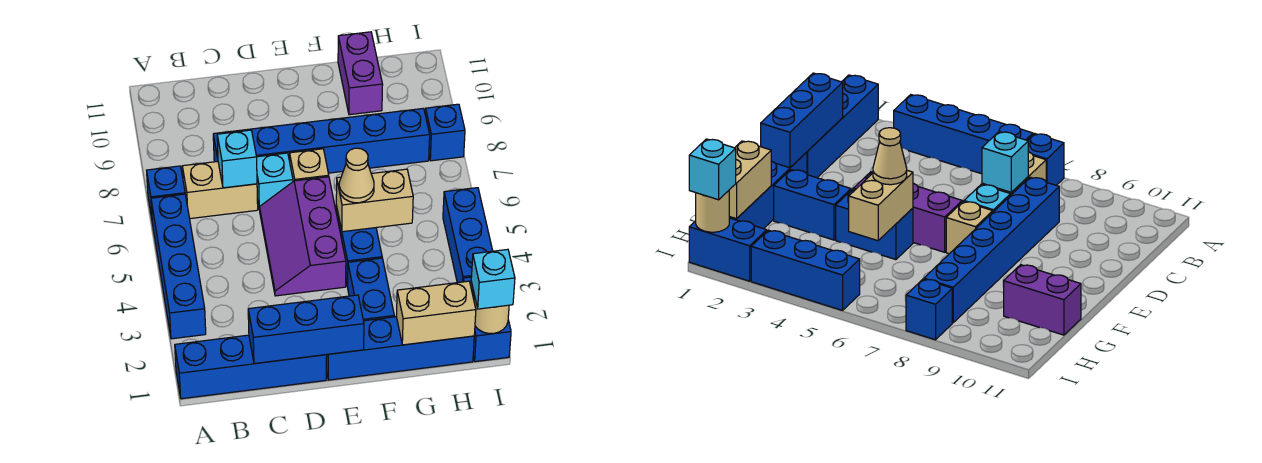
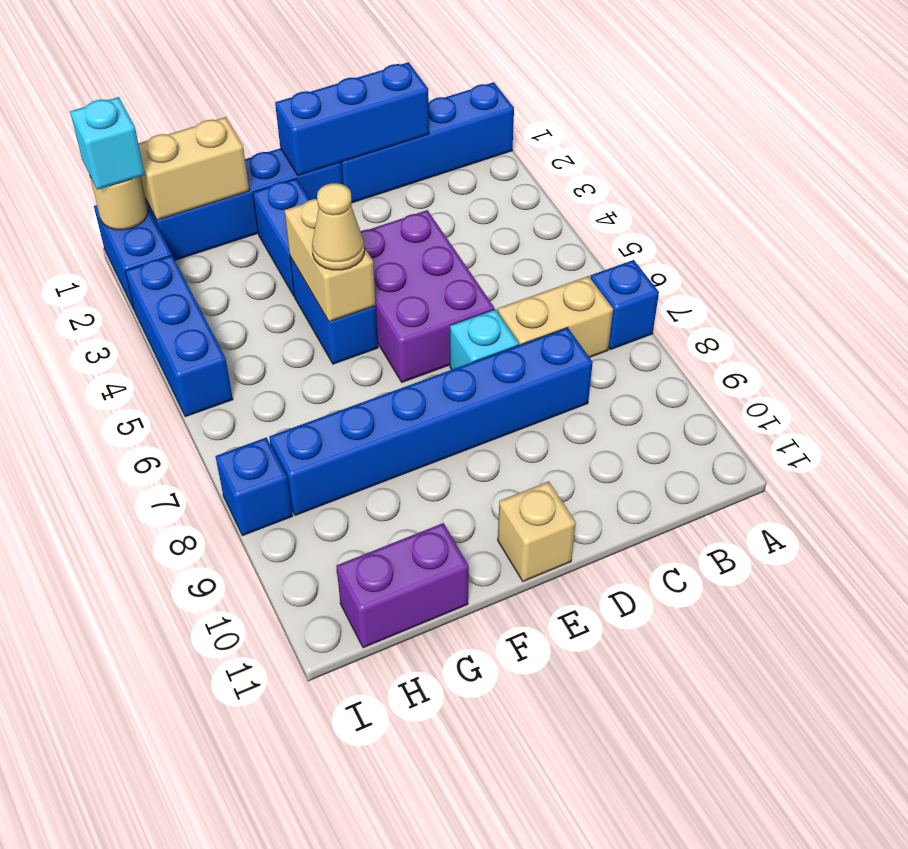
blue brick A3:A6 level 1 -> none
cyan brick C7 level 2 -> none
purple slope D4:E6 level 1 top E -> purple brick D4:E6 level 1
tan brick E7 level 1 -> tan brick E11 level 1
tan brick F5:G5 level 2 -> tan brick F4:F5 level 2
purple brick G10:G11 level 1 -> purple brick G11:H11 level 1

